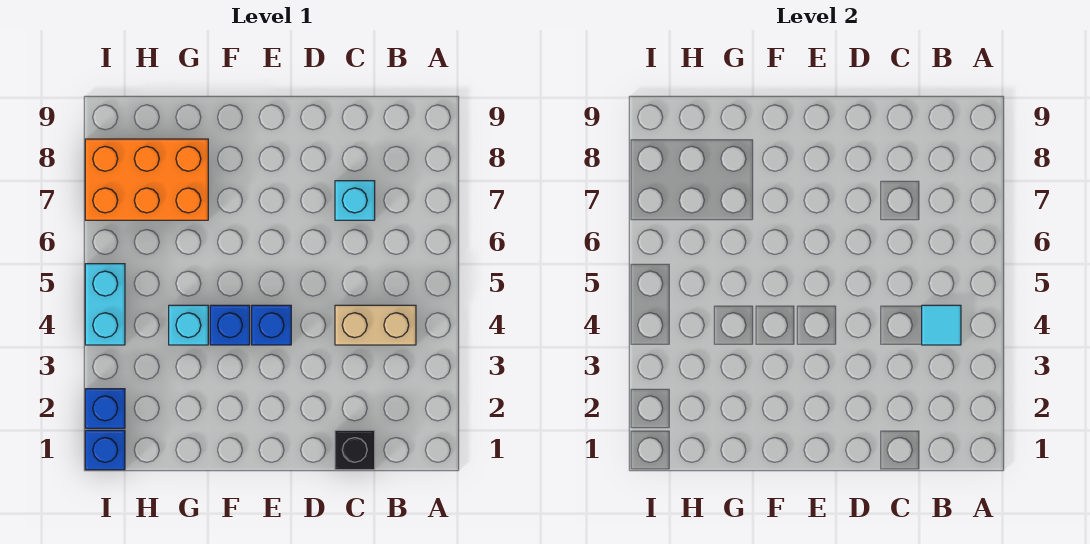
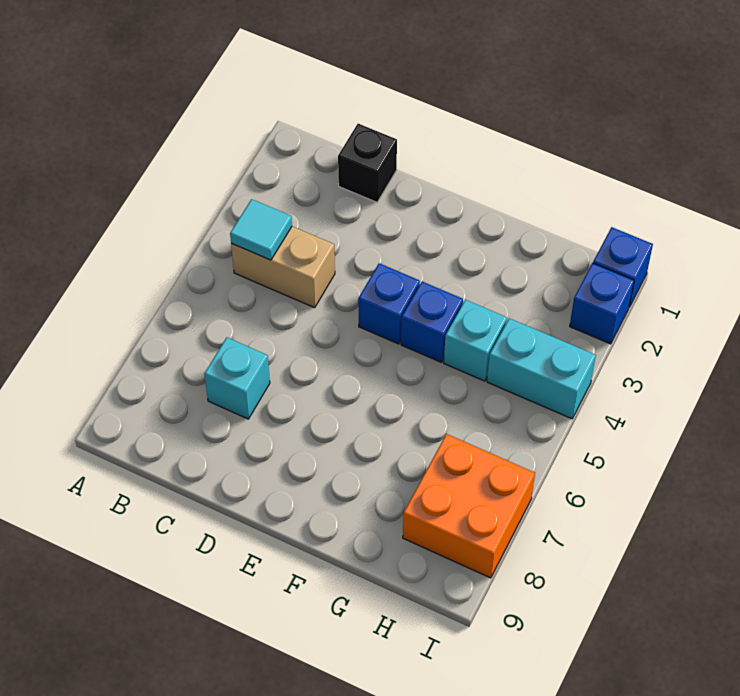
orange brick G7:I8 level 1 -> orange brick H7:I8 level 1
cyan brick I4:I5 level 1 -> cyan brick H4:I4 level 1

